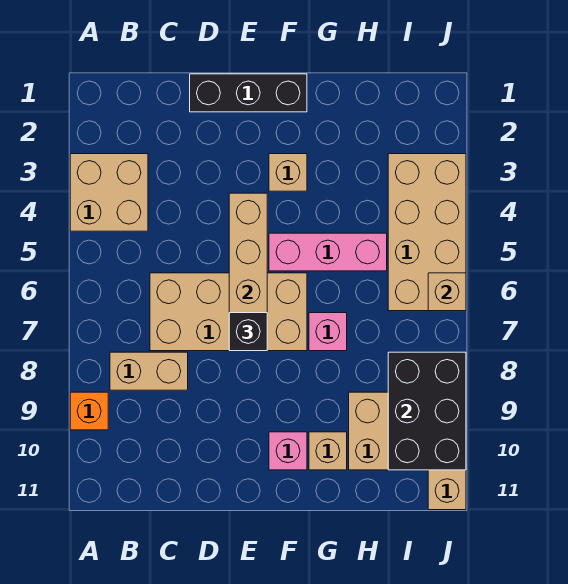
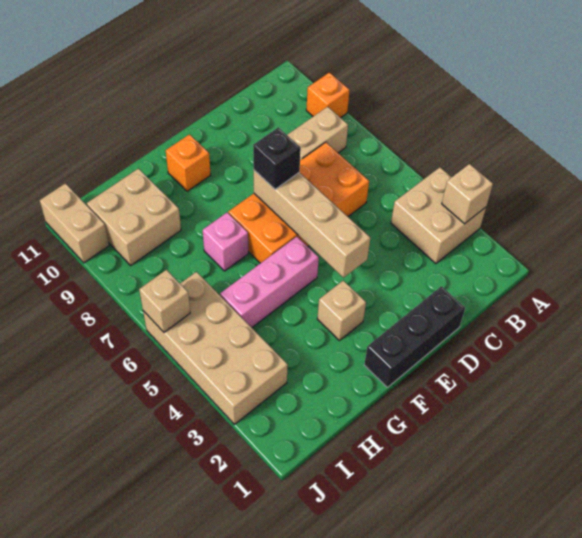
tan brick C6:F7 level 1 -> orange brick C6:F7 level 1
pink brick F10 level 1 -> orange brick F10 level 1
tan brick G10 level 1 -> tan brick A3 level 2
black brick I8:J10 level 2 -> none

